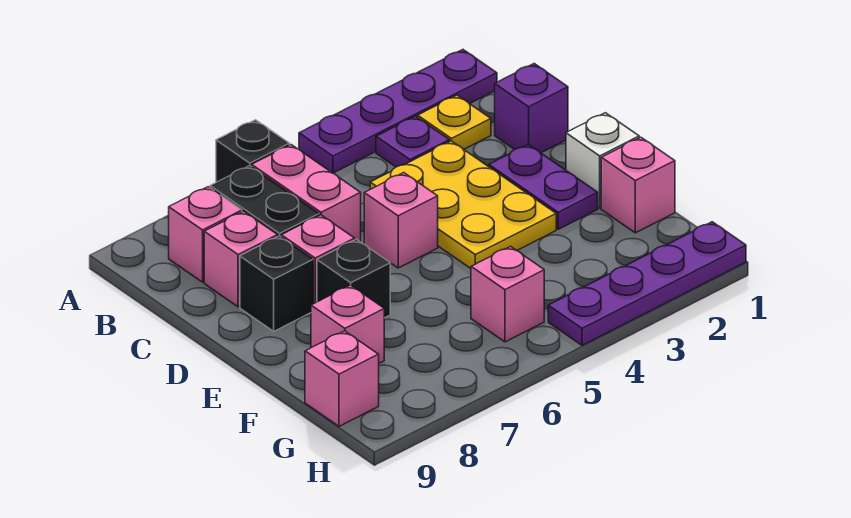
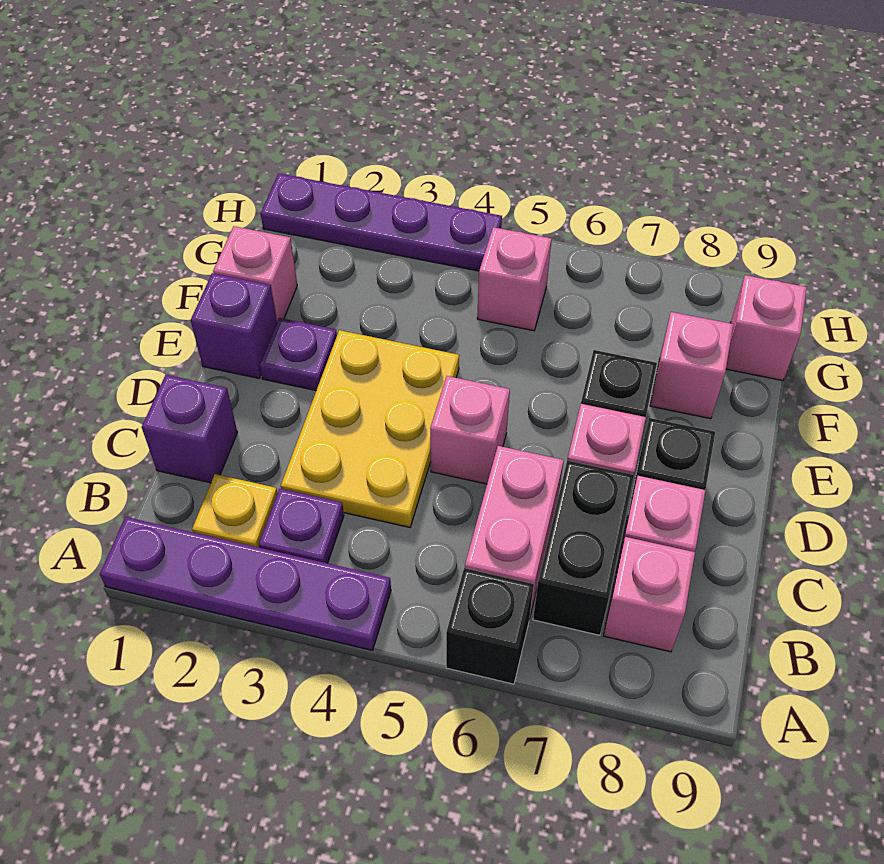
purple plate D2:E2 level 1 -> purple plate E2 level 1
white brick E1 level 1 -> purple brick E1 level 1

